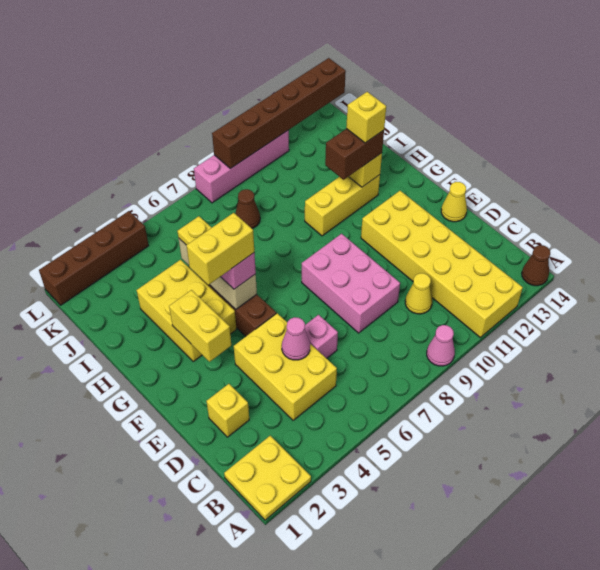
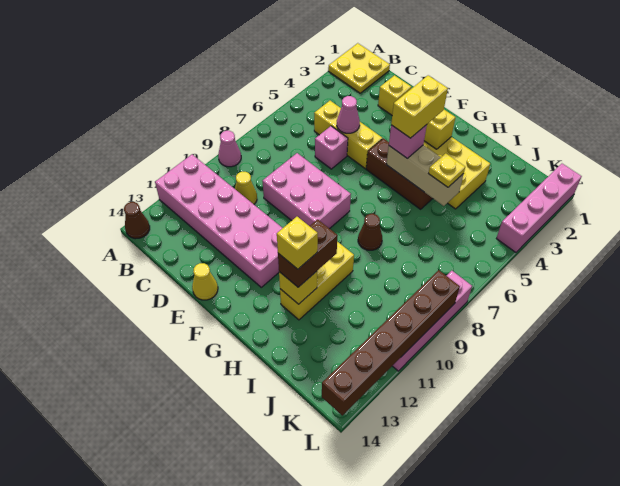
yellow brick A11:F12 level 1 -> pink brick A11:F12 level 1
yellow brick C4:E5 level 1 -> yellow brick C5:E5 level 1
brown cone J8 level 1 -> brown cone H8 level 1
brown brick L1:L4 level 1 -> pink brick L1:L4 level 1

